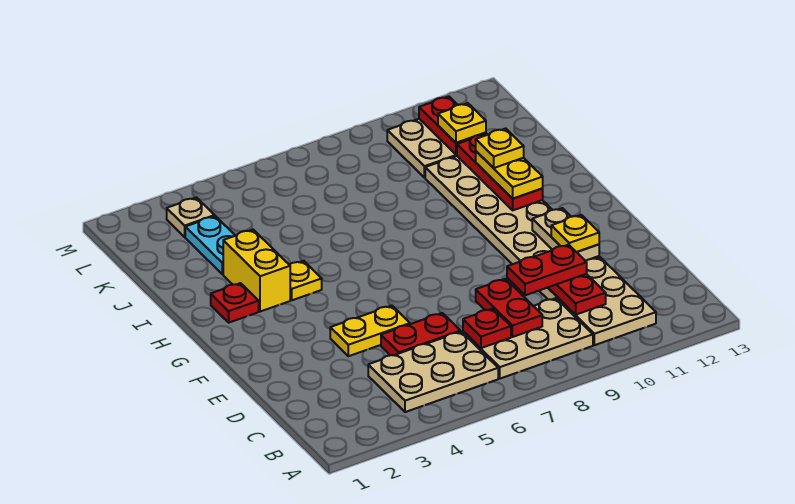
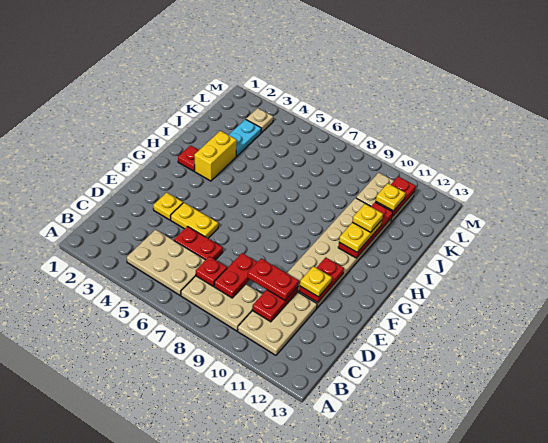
tan plate E11:F11 level 2 -> red plate E11:F11 level 2
yellow plate H4 level 1 -> yellow plate E3 level 1

